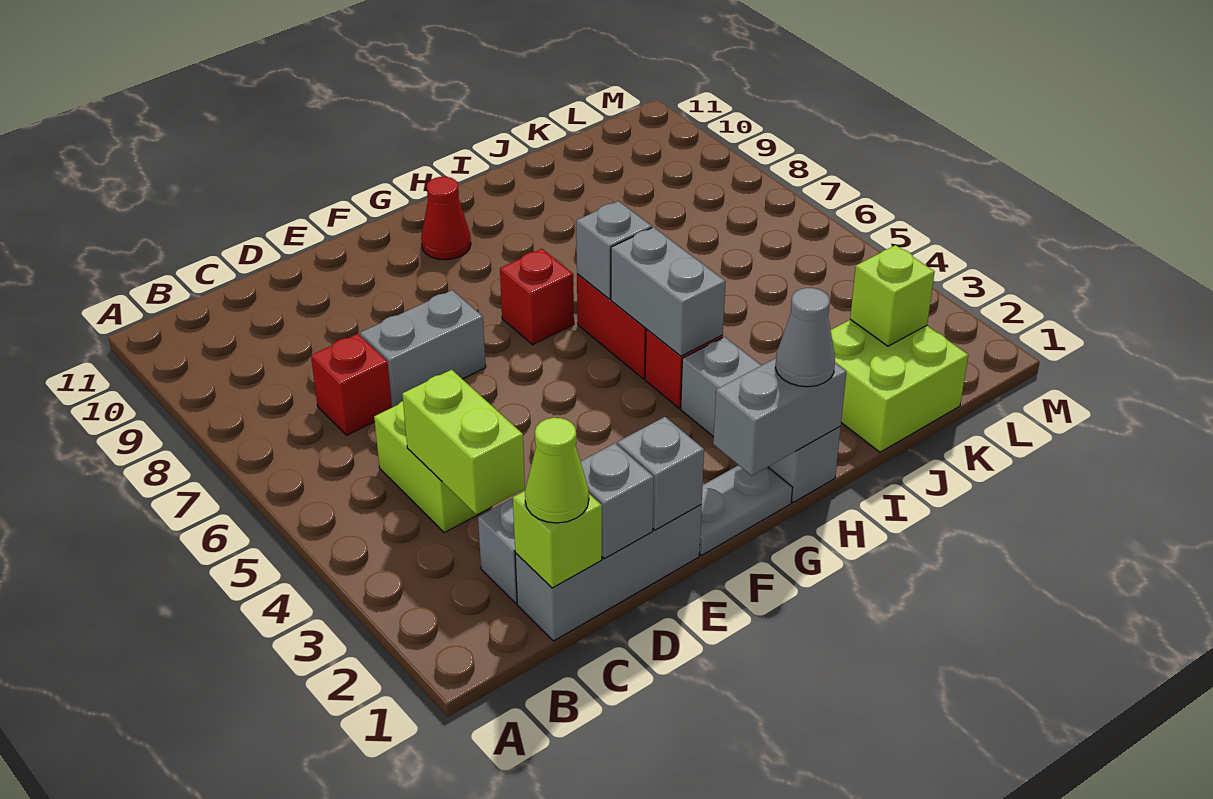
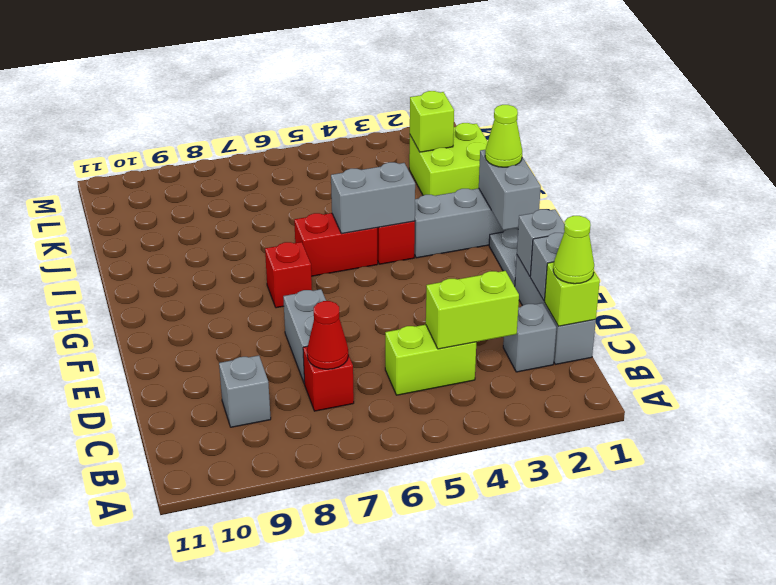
red cone G10 level 1 -> red cone C7 level 2
grey cone H1 level 3 -> lime cone H1 level 3
grey brick H6 level 2 -> grey brick C9 level 1

